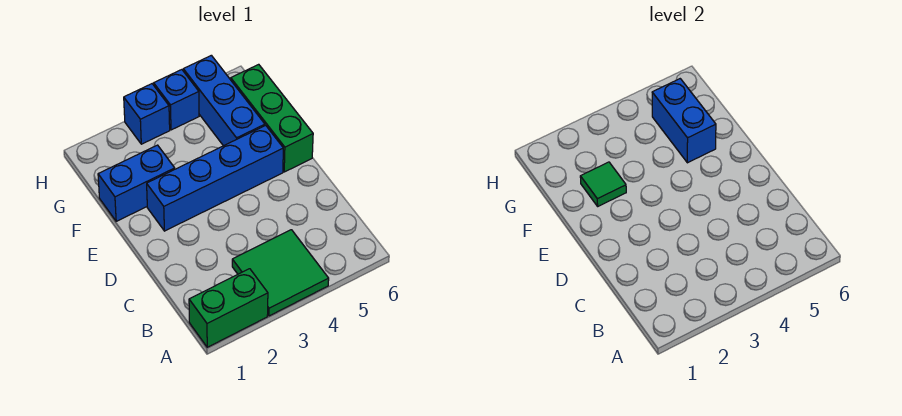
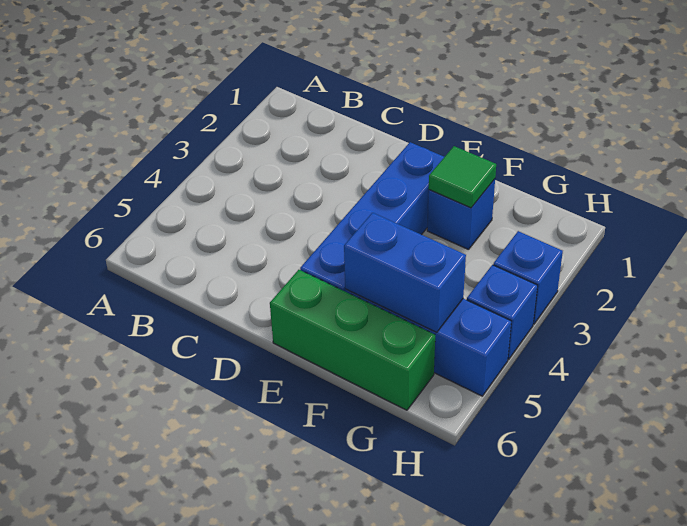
green brick A1:A2 level 1 -> none
green tile A3:B4 level 1 -> none
blue brick F1:F2 level 1 -> blue brick F2 level 1

